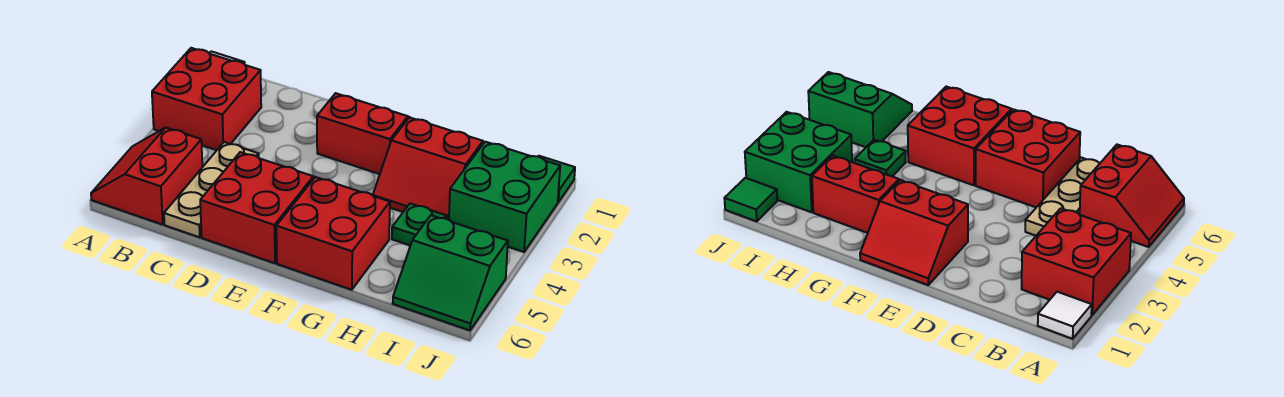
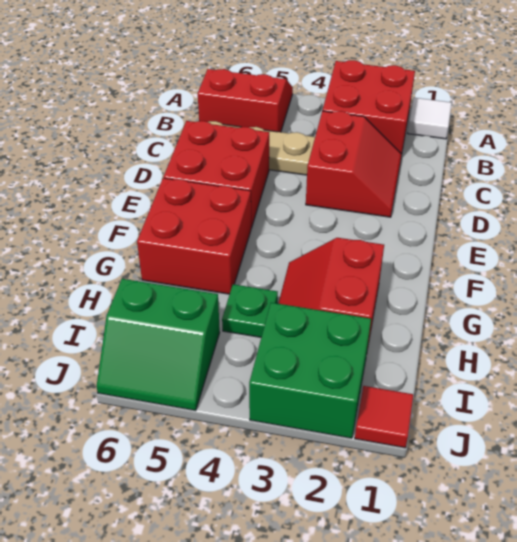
red slope E1:F2 level 1 top 2 -> red slope C2:D3 level 1 top 3
green slope I5:J6 level 1 top 5 -> green slope I5:J6 level 1 top I
green tile J1 level 1 -> red tile J1 level 1

